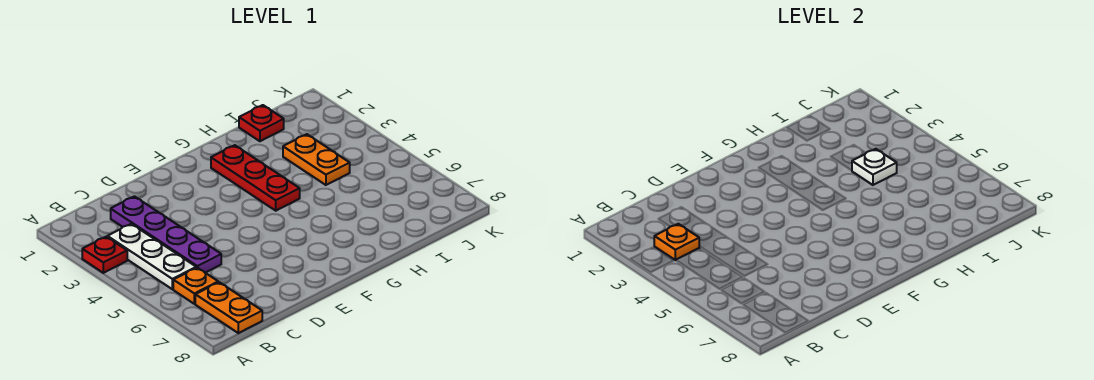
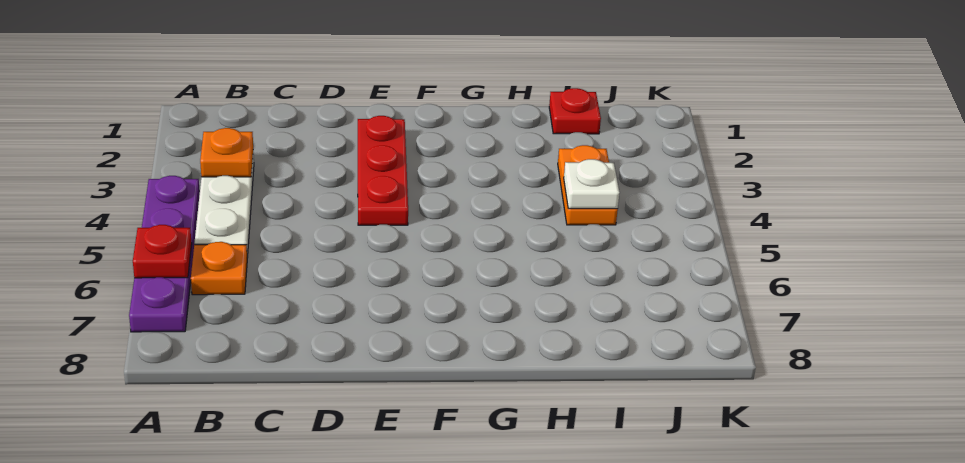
red plate A3 level 1 -> red plate A6 level 2
orange plate B7:B8 level 1 -> none
purple plate C2:C5 level 1 -> purple plate A4:A7 level 1
red plate G2:G4 level 1 -> red plate E2:E4 level 1

